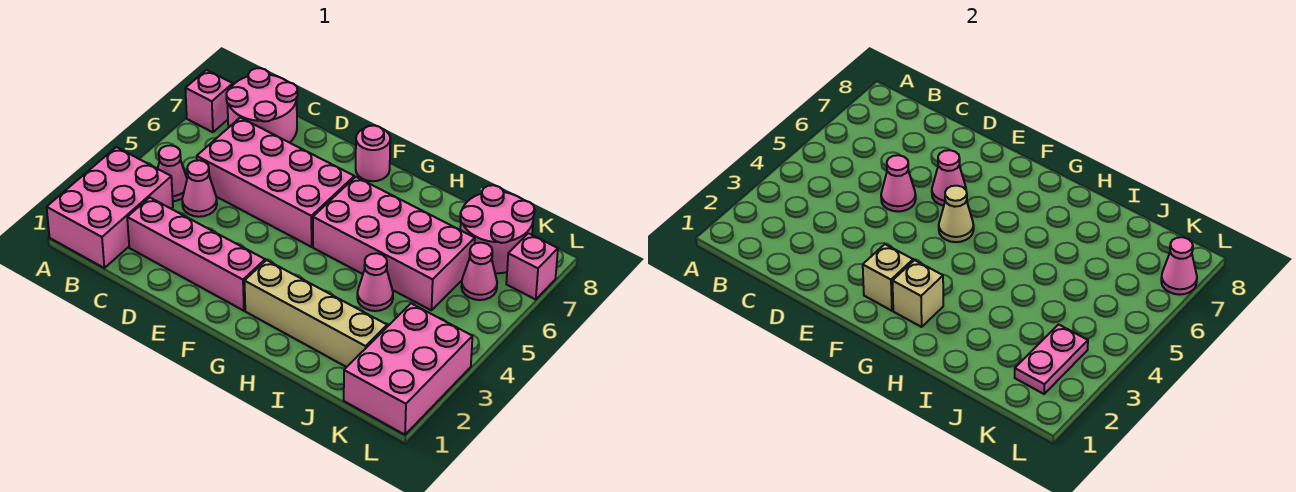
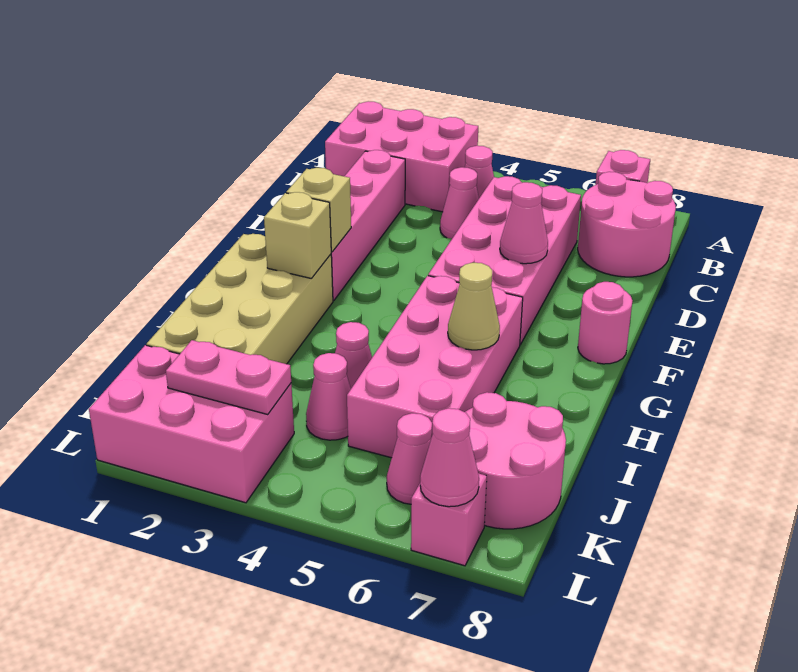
pink cone D5 level 2 -> pink cone J4 level 1
tan cone F5 level 2 -> tan cone H6 level 2
tan brick G2:J2 level 1 -> tan brick G1:J2 level 1

